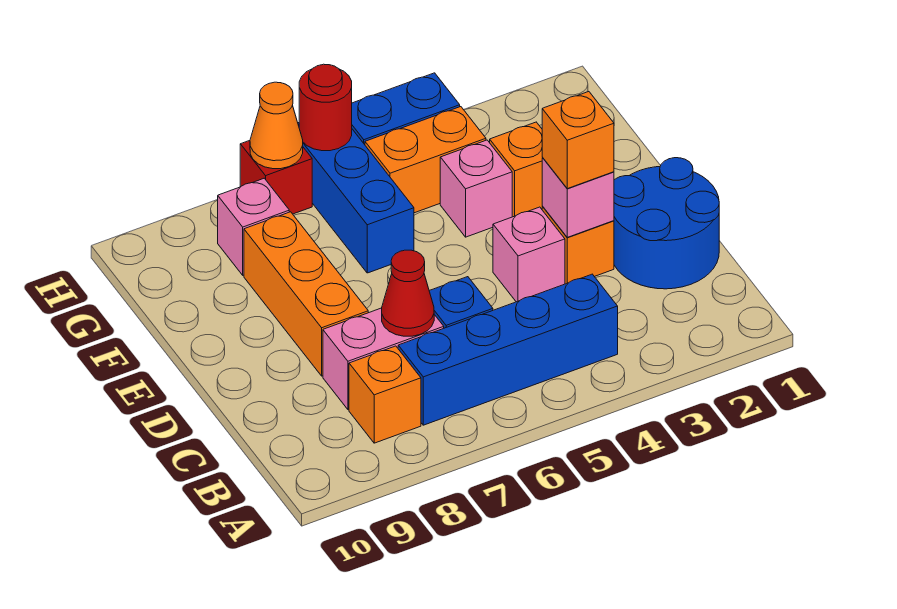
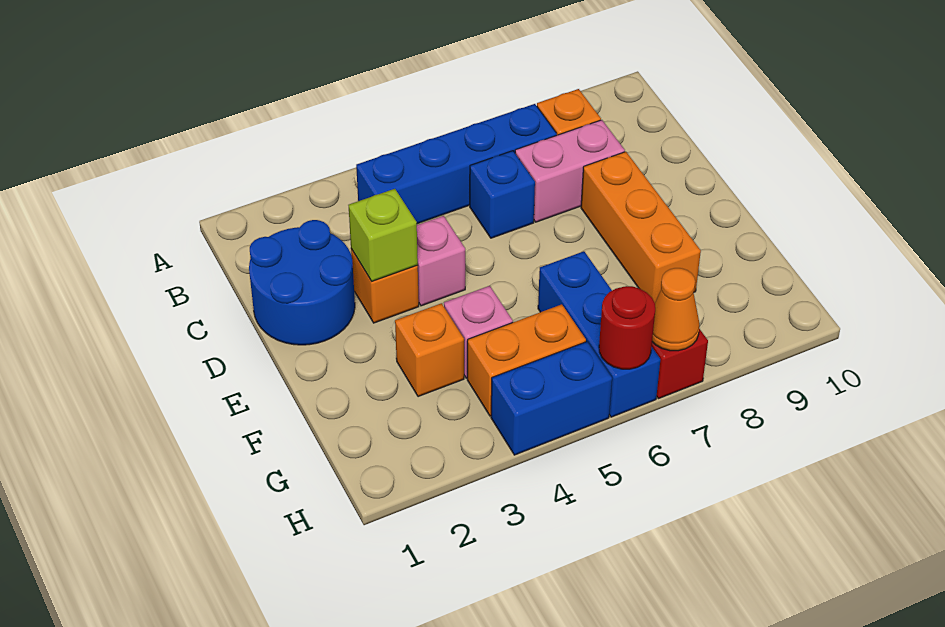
red cone C7 level 2 -> none
pink brick D3 level 2 -> lime brick D3 level 2
orange brick D3 level 3 -> none
pink brick G8 level 1 -> none

